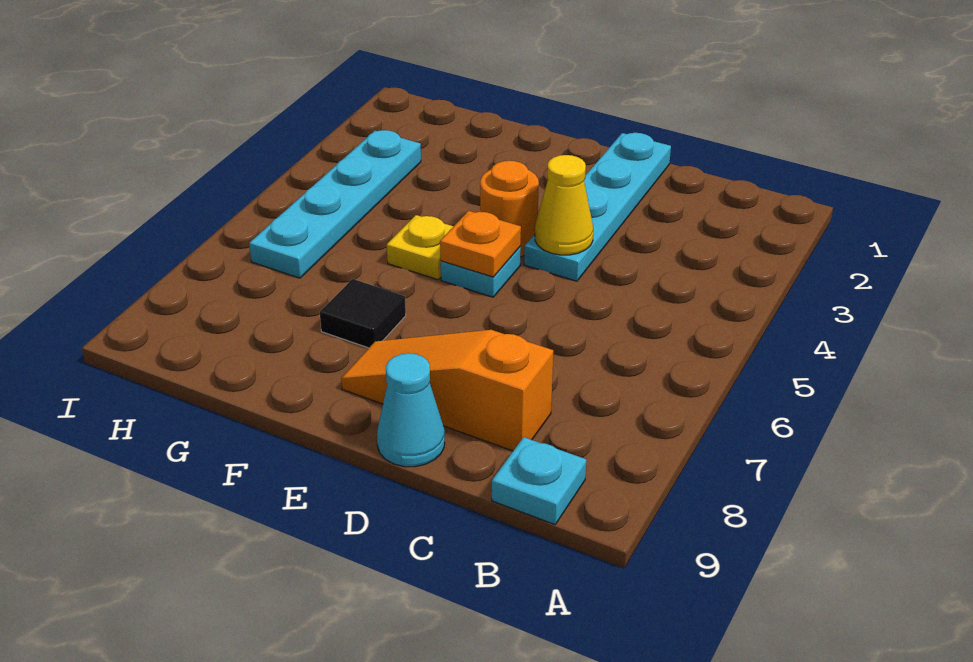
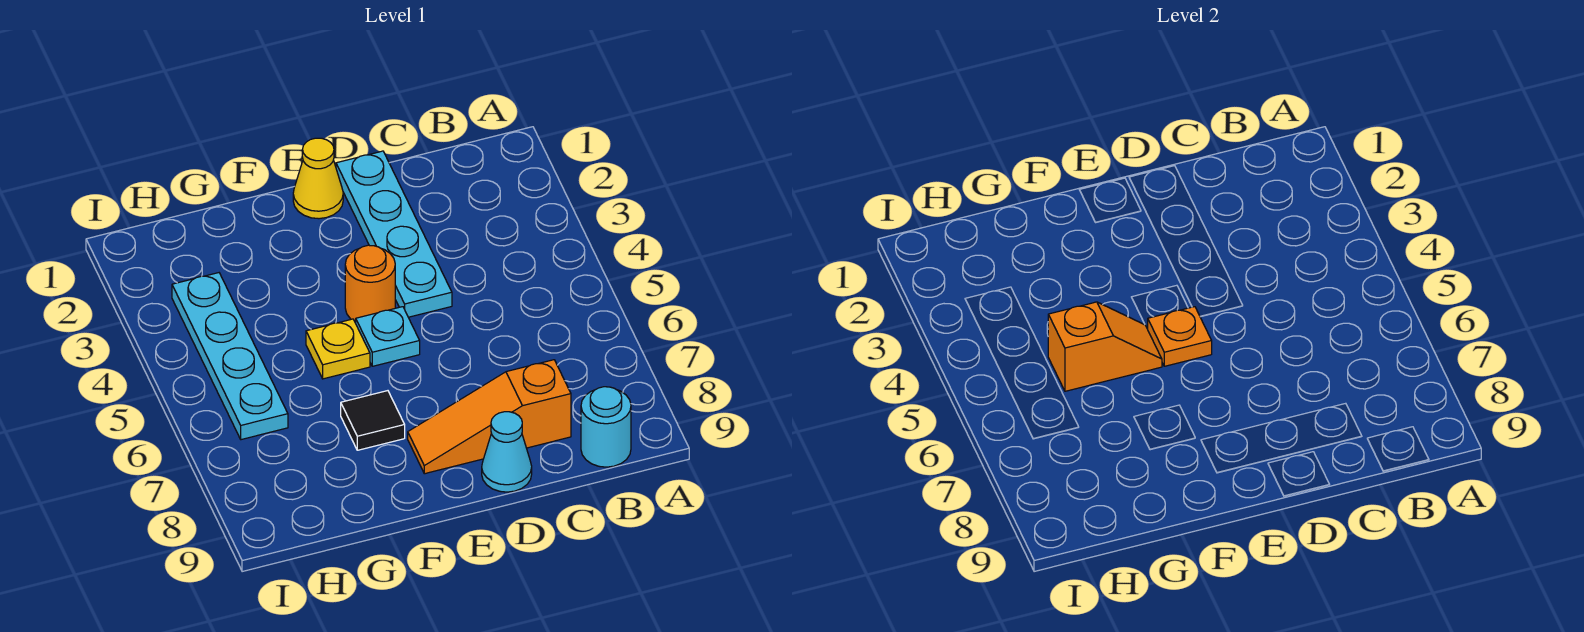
cyan plate B9 level 1 -> cyan round brick B9 level 1
yellow cone D4 level 2 -> yellow cone E1 level 1
none -> orange slope F5:G5 level 2 top G

